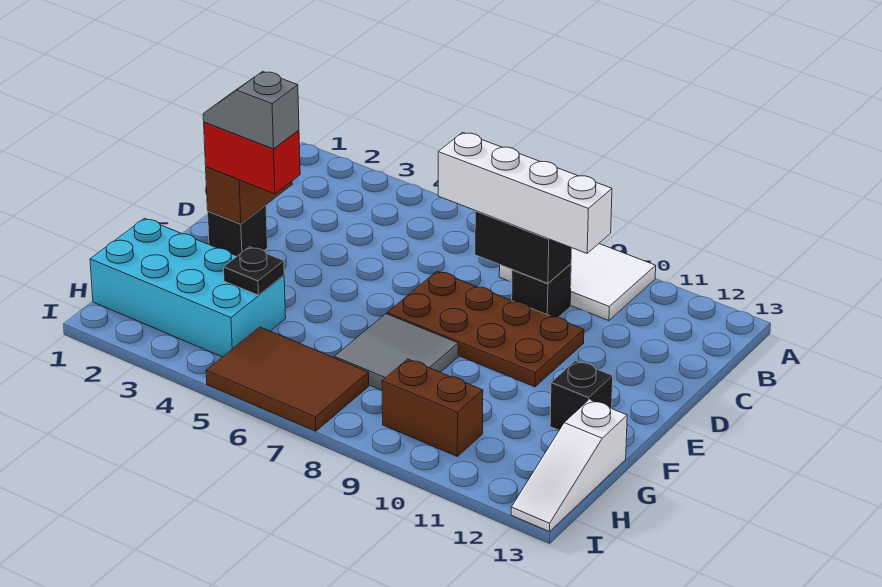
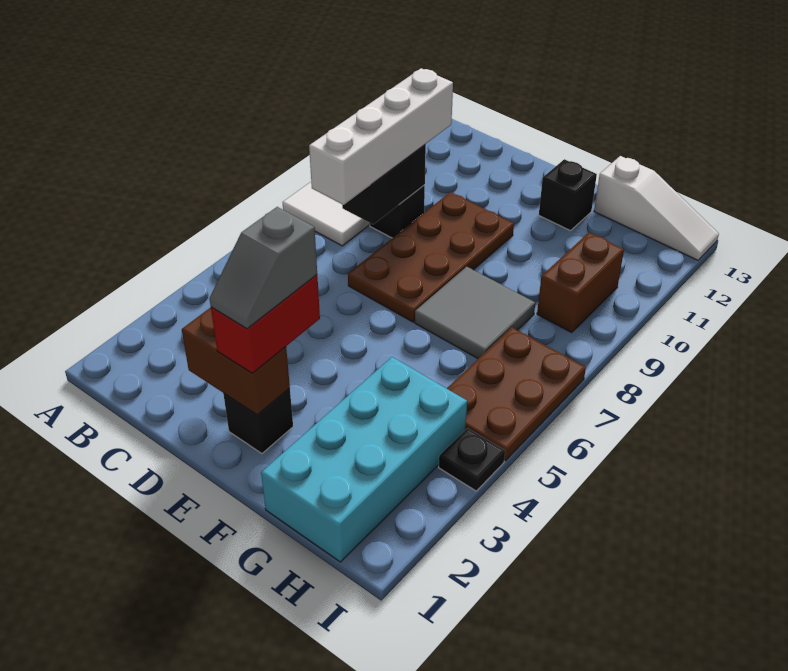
black plate G4 level 2 -> black plate I4 level 1
brown tile H5:I7 level 1 -> brown plate H5:I7 level 1

